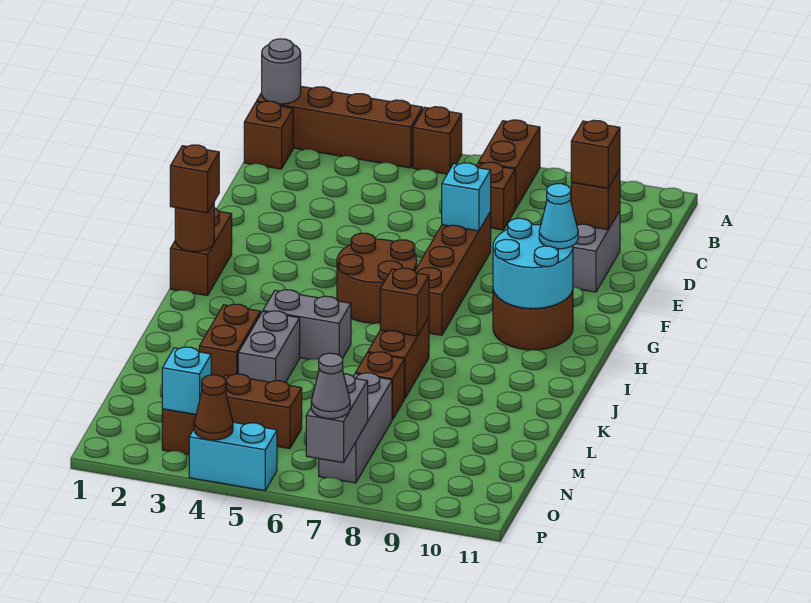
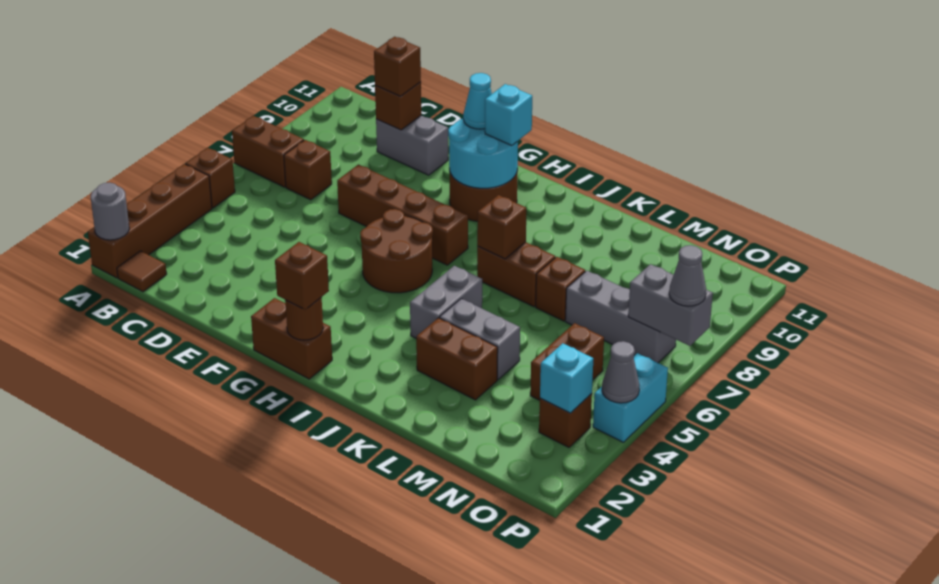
brown brick B1 level 1 -> brown tile B1 level 1
cyan brick E7 level 2 -> cyan brick H10 level 3
brown cone P4 level 2 -> grey cone P4 level 2

